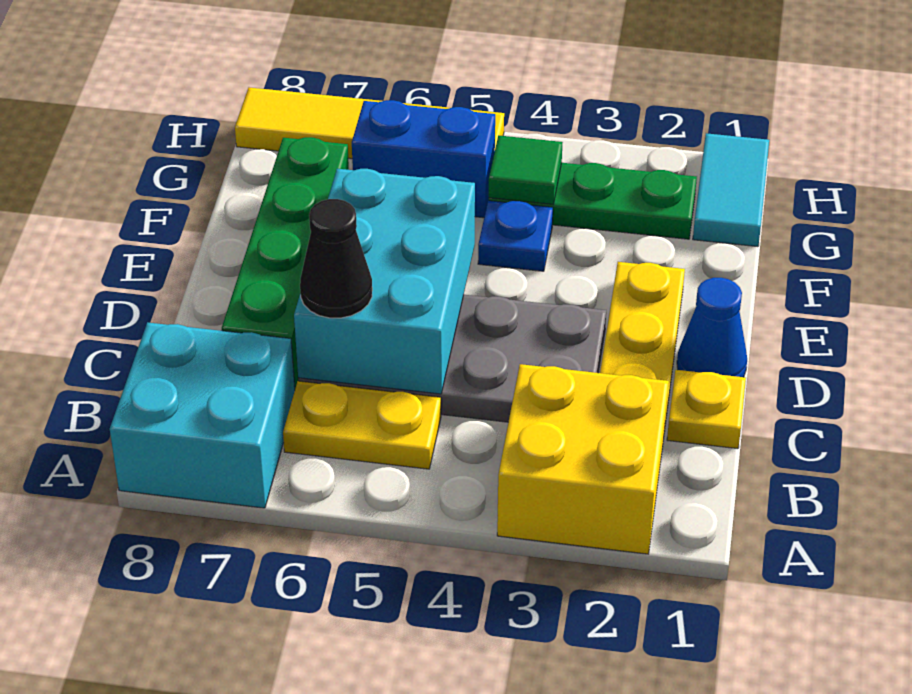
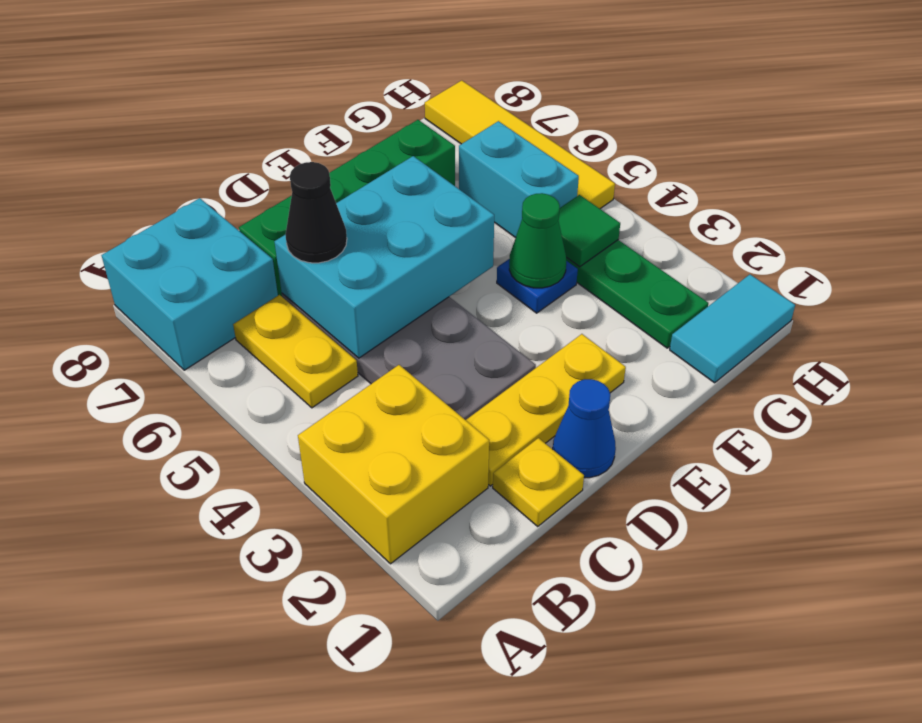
none -> green cone F4 level 2
blue brick G5:G6 level 1 -> cyan brick G5:G6 level 1

